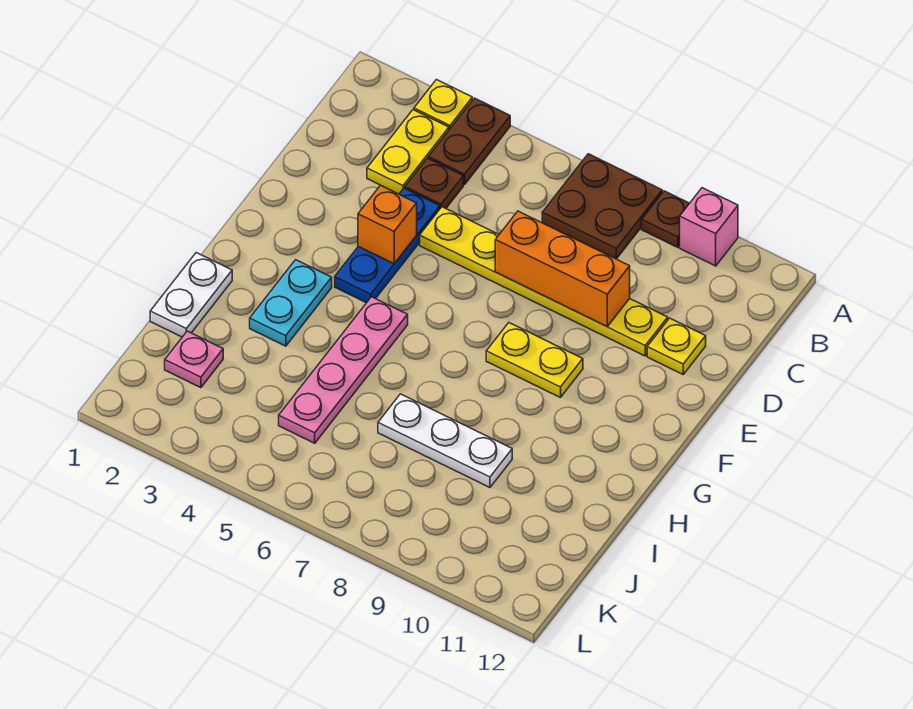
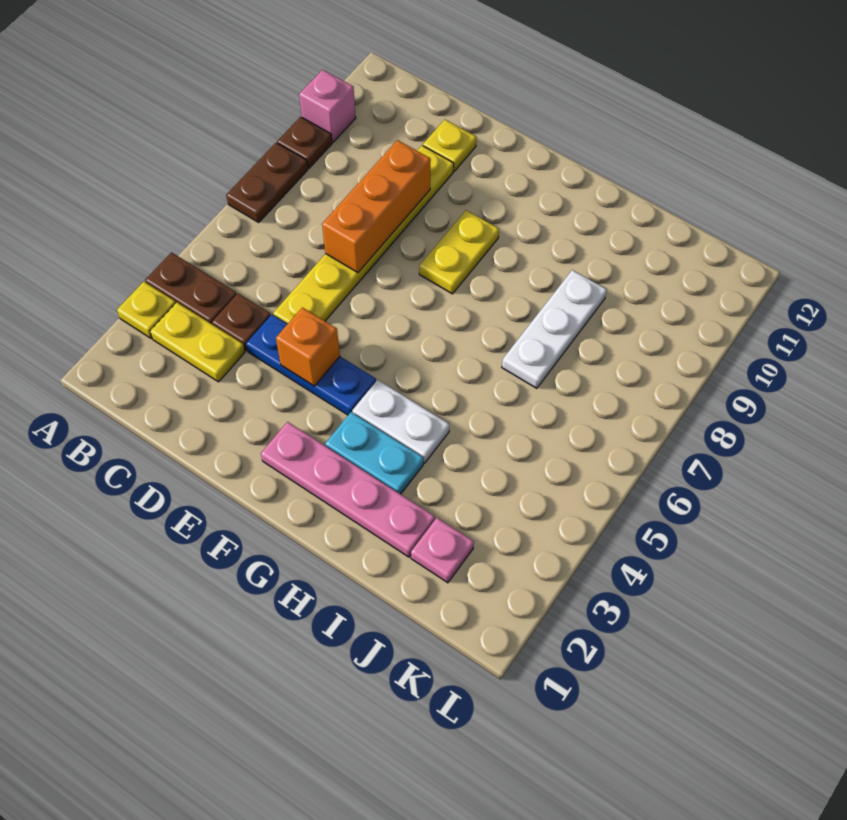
brown plate A7:B8 level 1 -> brown plate A7:A8 level 1
pink plate G5:J5 level 1 -> pink plate F2:I2 level 1
white plate H1:I1 level 1 -> white plate G4:H4 level 1

